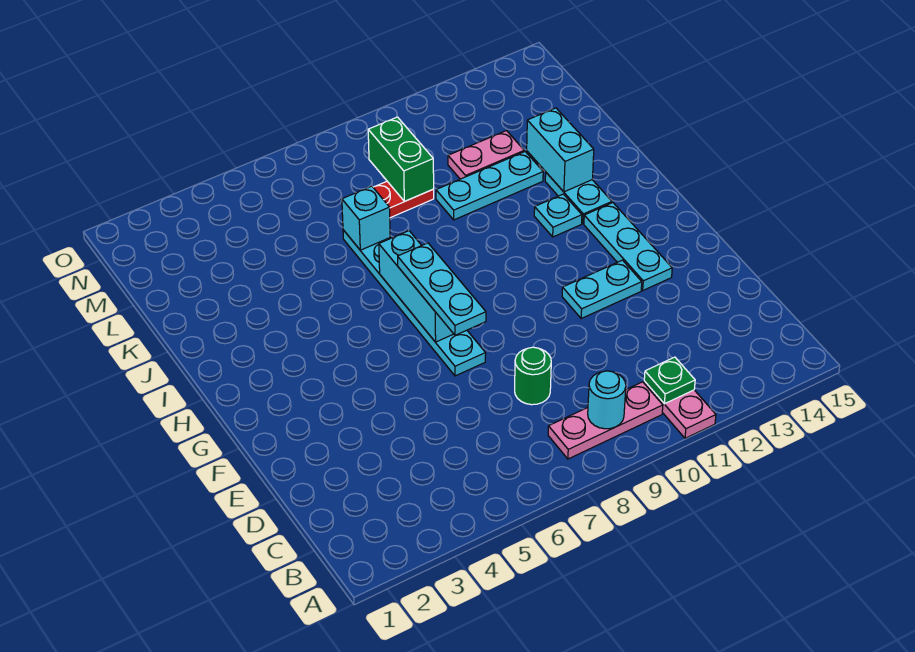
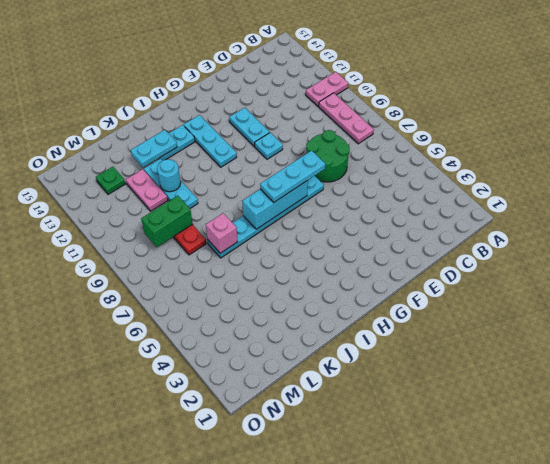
cyan round brick B9 level 2 -> cyan round brick K11 level 2
green plate B11 level 2 -> green plate M13 level 1
green round brick D8 level 1 -> green round brick D7:E8 level 1
cyan plate F13:H13 level 1 -> cyan plate H11:H13 level 1
cyan plate I12 level 1 -> cyan plate F10 level 1
cyan brick J13:K13 level 2 -> cyan plate J13:K13 level 2
cyan brick K7 level 2 -> pink brick K7 level 2

